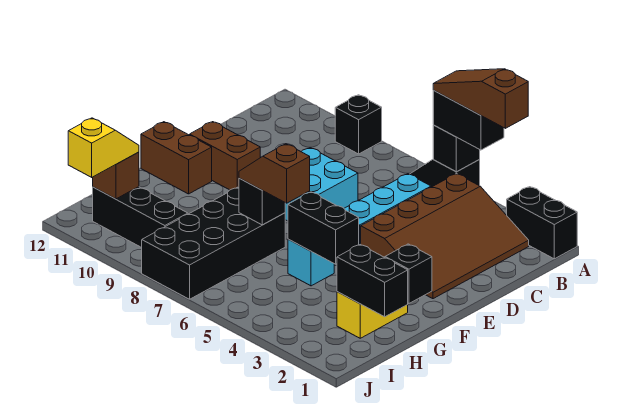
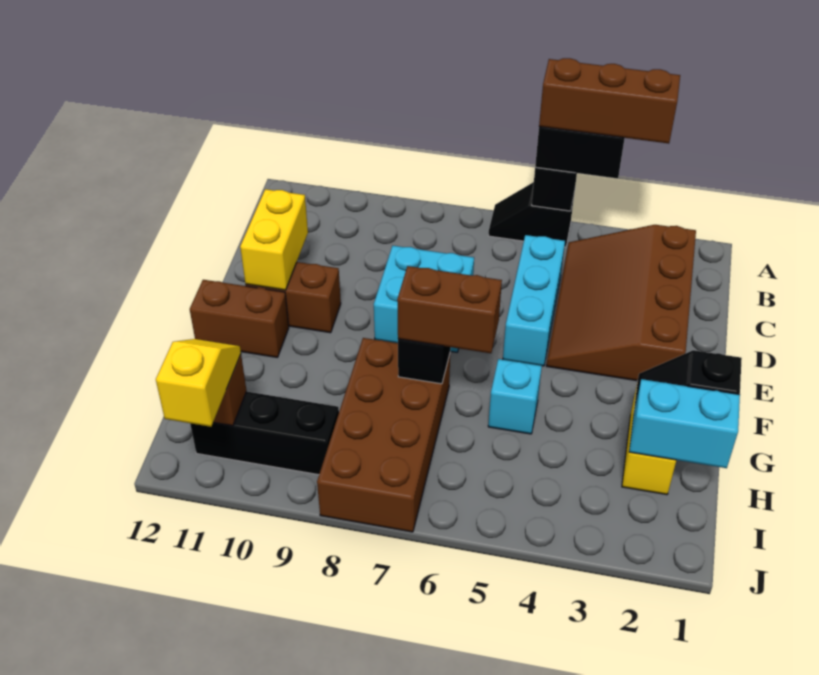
black brick A1:A2 level 1 -> none
brown slope A3:A5 level 4 top 3 -> brown brick A3:A5 level 4
black brick A9 level 1 -> none
brown slope B2:E4 level 1 top 4 -> brown slope B2:E4 level 1 top 2
none -> yellow brick D11:E11 level 2
black brick G4:G5 level 2 -> none
brown slope G6:G7 level 3 top 6 -> brown brick G6:G7 level 3
black brick G7:J8 level 1 -> brown brick G7:J8 level 1
black brick H1:H2 level 2 -> cyan brick H1:H2 level 2

